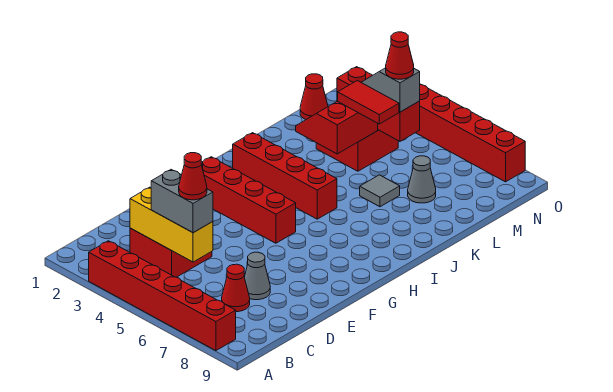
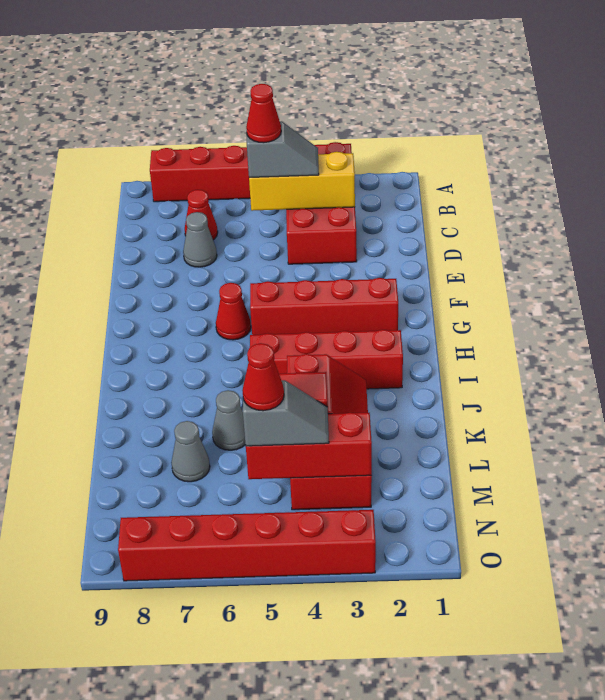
grey brick C4:C5 level 3 -> grey slope C4:C5 level 3 top 5
grey tile K6 level 1 -> grey cone K6 level 1
red cone M1 level 1 -> red cone G6 level 1

